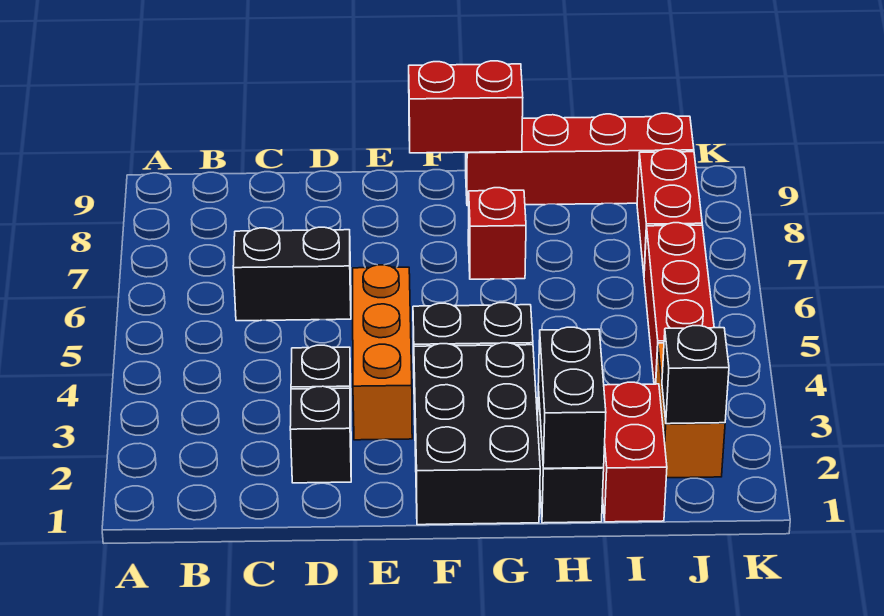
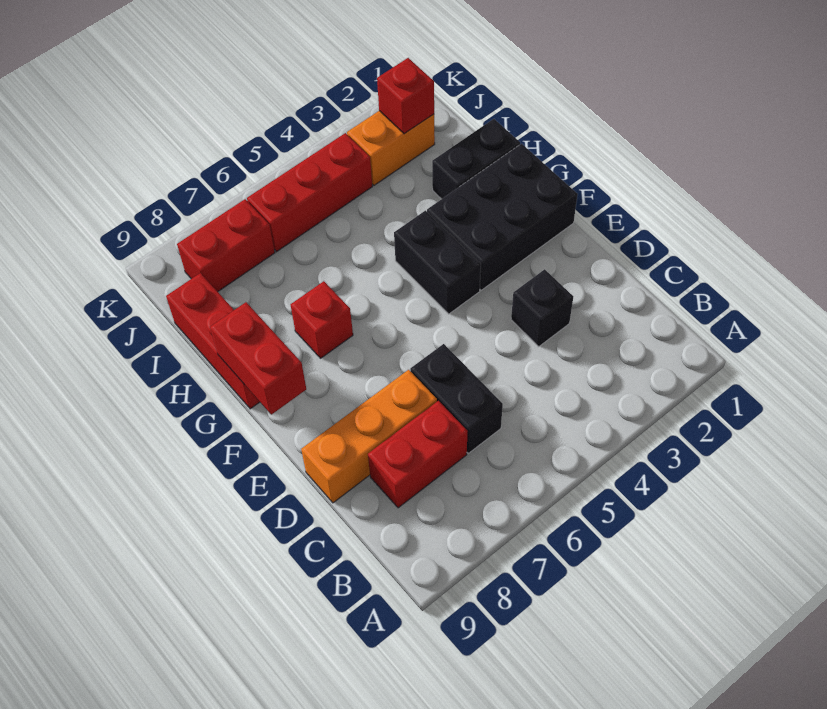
black brick D2 level 1 -> none
orange brick E3:E5 level 1 -> orange brick D7:D9 level 1
red brick G9:J9 level 1 -> red brick G9:I9 level 1
black brick H1:H2 level 2 -> none
red brick I1:I2 level 1 -> red brick C7:C8 level 1
black brick J2 level 2 -> red brick J2 level 2

